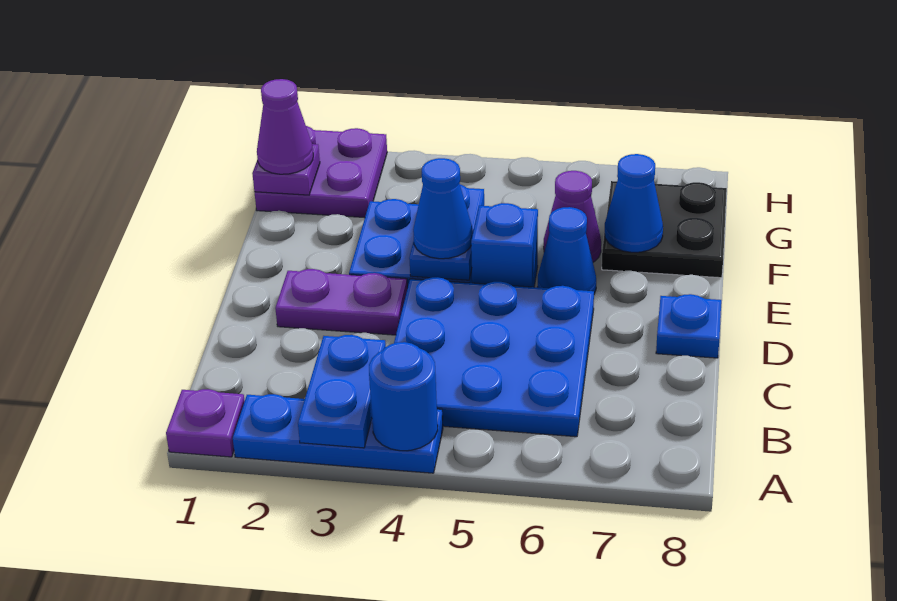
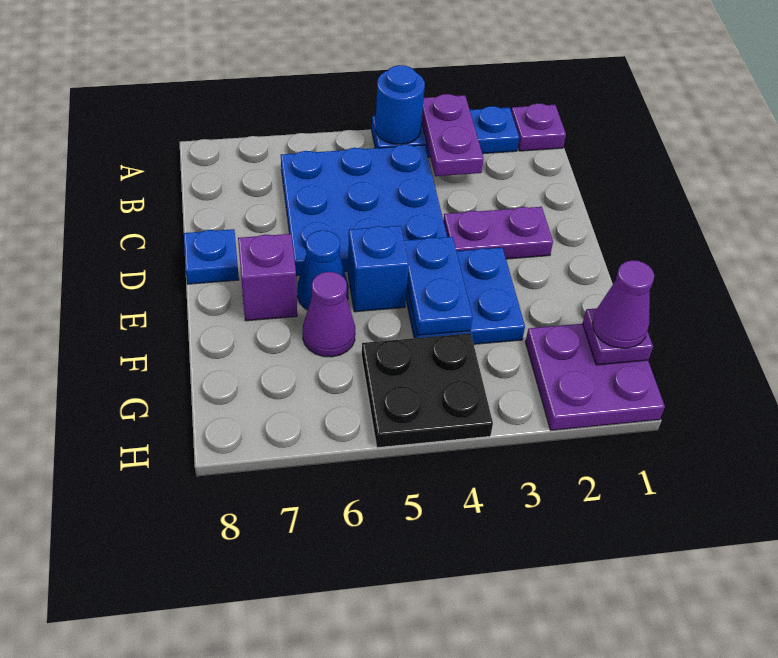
blue plate A3:B3 level 2 -> purple plate A3:B3 level 2
blue cone E4 level 3 -> none
none -> purple brick E7 level 1
black plate F7:G8 level 1 -> black plate G4:H5 level 1
blue cone F7 level 2 -> none

